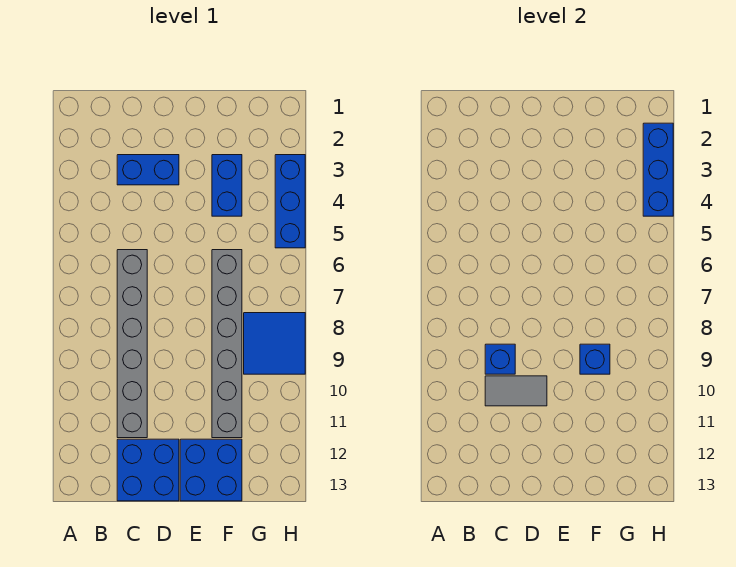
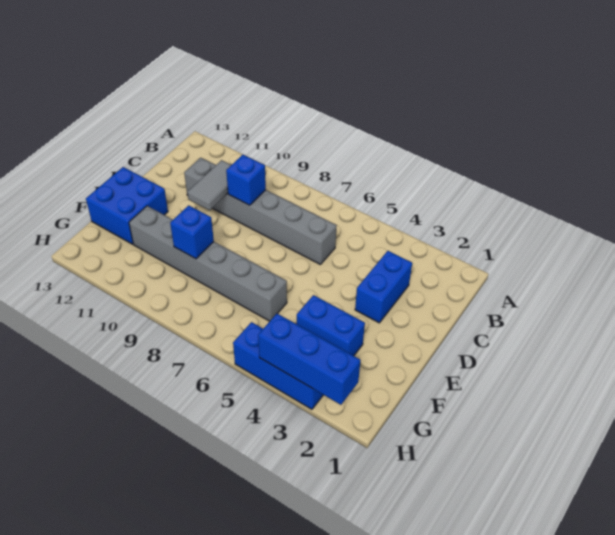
blue brick C12:D13 level 1 -> none
blue tile G8:H9 level 1 -> none

